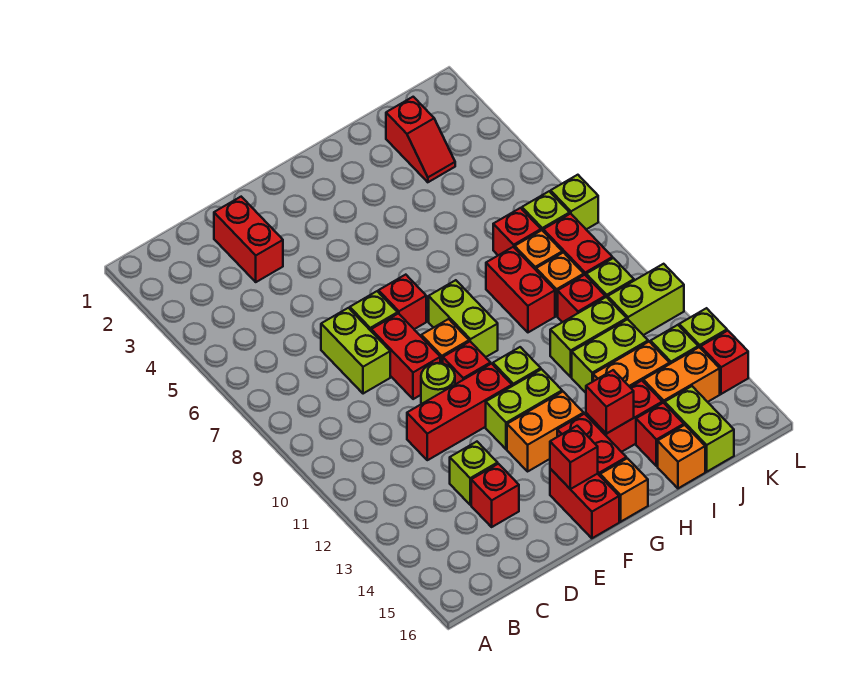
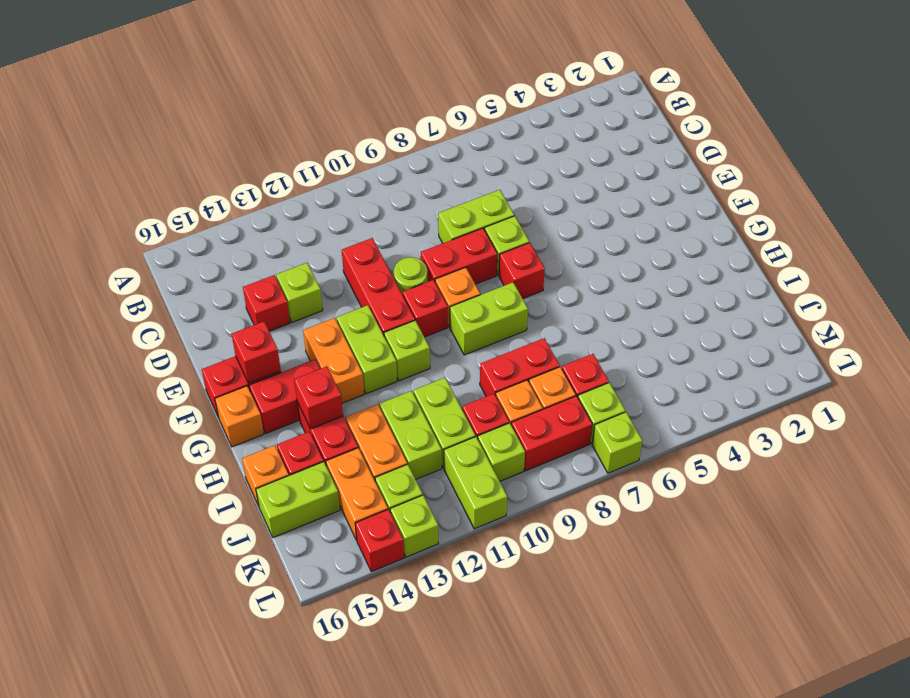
red brick D2:D3 level 1 -> none
red slope J2:J3 level 1 top 2 -> none

